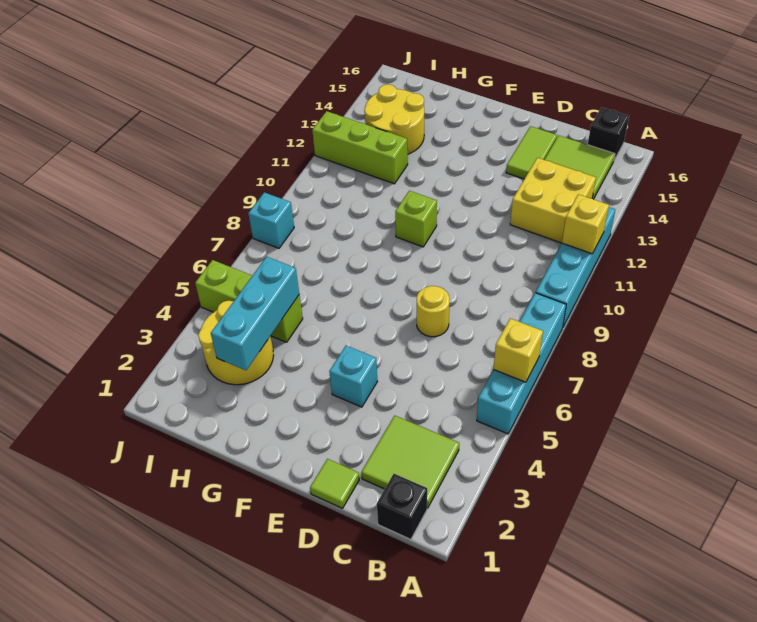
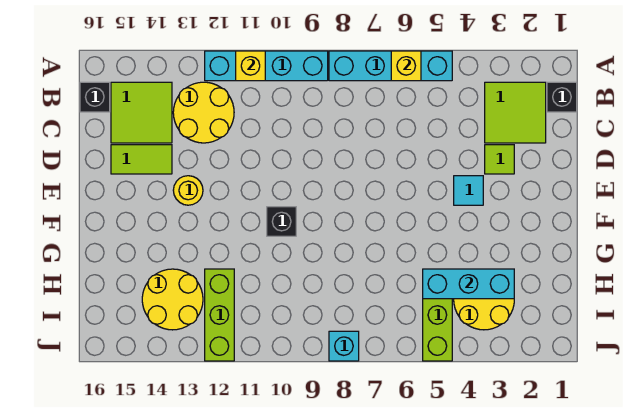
yellow brick B12:C13 level 1 -> yellow round brick B12:C13 level 1
lime tile D1 level 1 -> lime tile D3 level 1
yellow round brick D7 level 1 -> yellow round brick E13 level 1
cyan brick E4 level 1 -> cyan tile E4 level 1
lime brick F10 level 1 -> black brick F10 level 1

